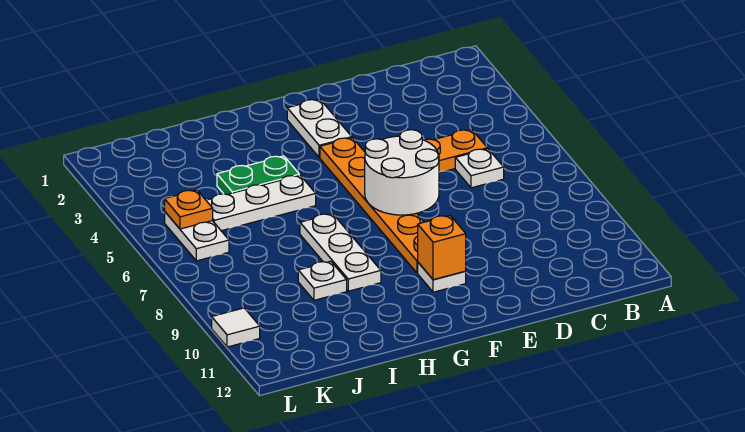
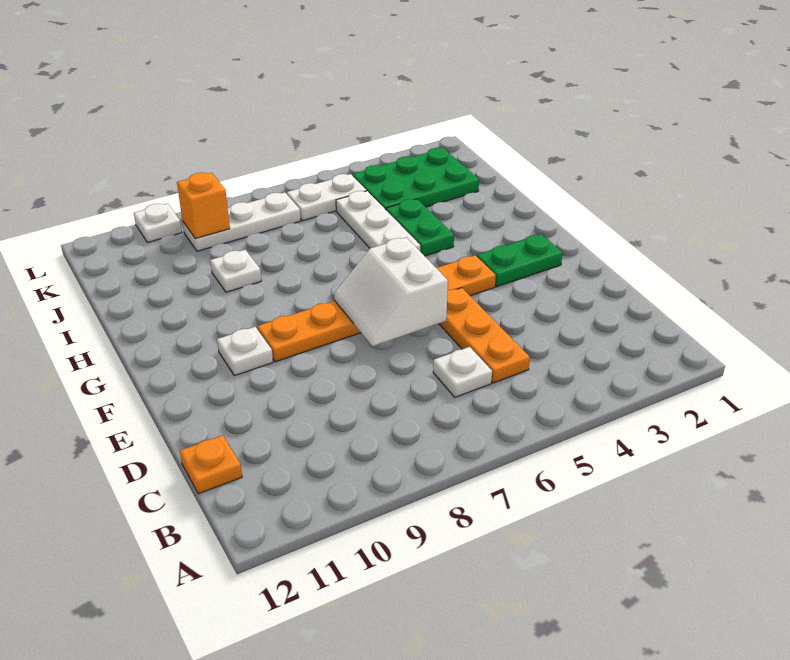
white round brick E6:F7 level 2 -> white slope E6:F7 level 2 top 6
white plate F2:F3 level 1 -> green plate F2:F3 level 1
orange brick F10 level 2 -> orange brick K9 level 2
white plate H7:H9 level 1 -> white plate K7:K9 level 1
none -> green plate J2:K4 level 1
orange plate K5 level 2 -> orange plate C12 level 1
white tile L10 level 1 -> white plate L10 level 1

